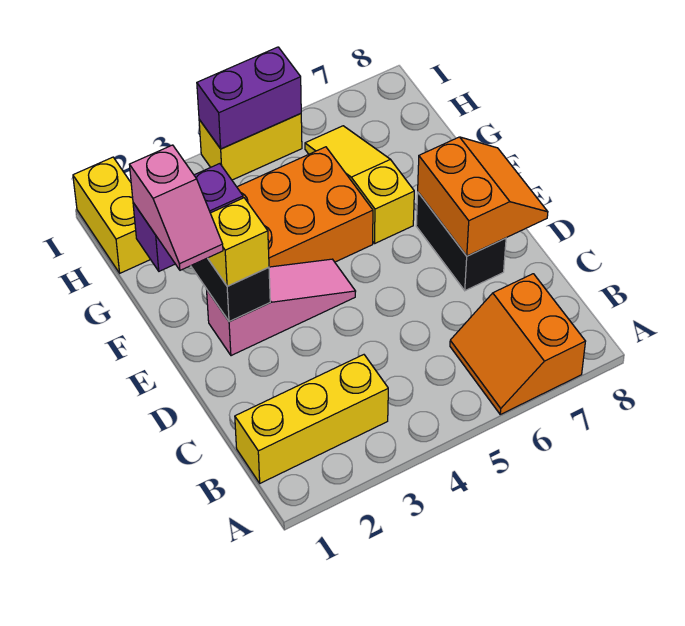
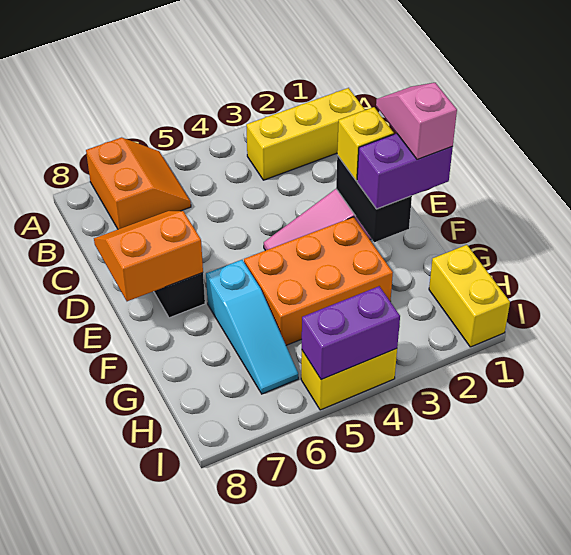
orange slope D7:E8 level 2 top 7 -> orange slope D7:E8 level 2 top E
yellow slope F6:H6 level 1 top F -> cyan slope F6:H6 level 1 top F

